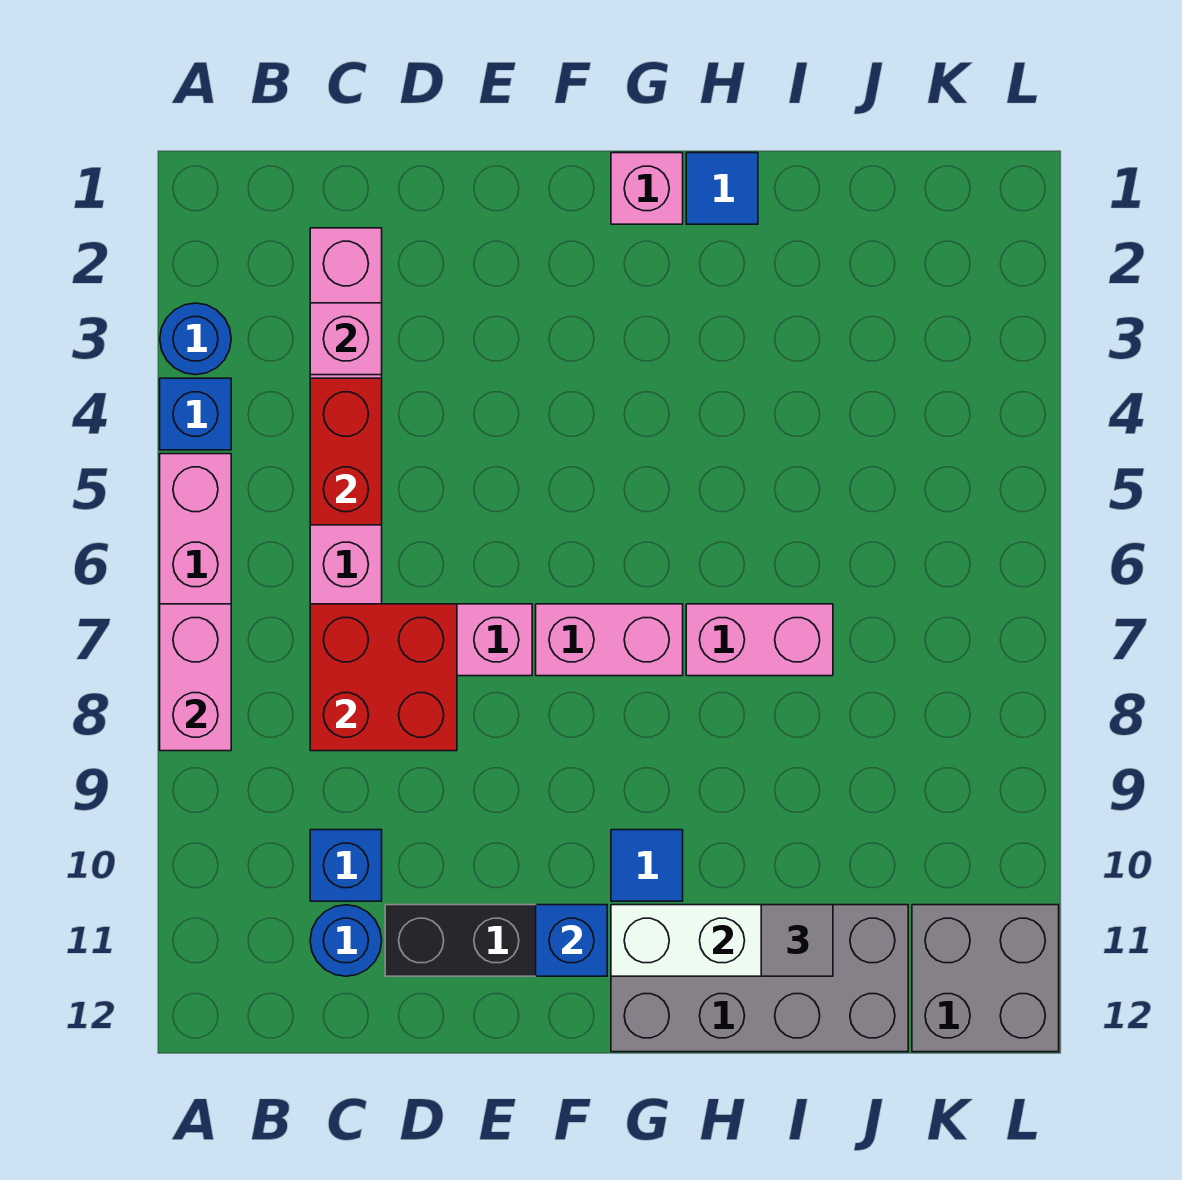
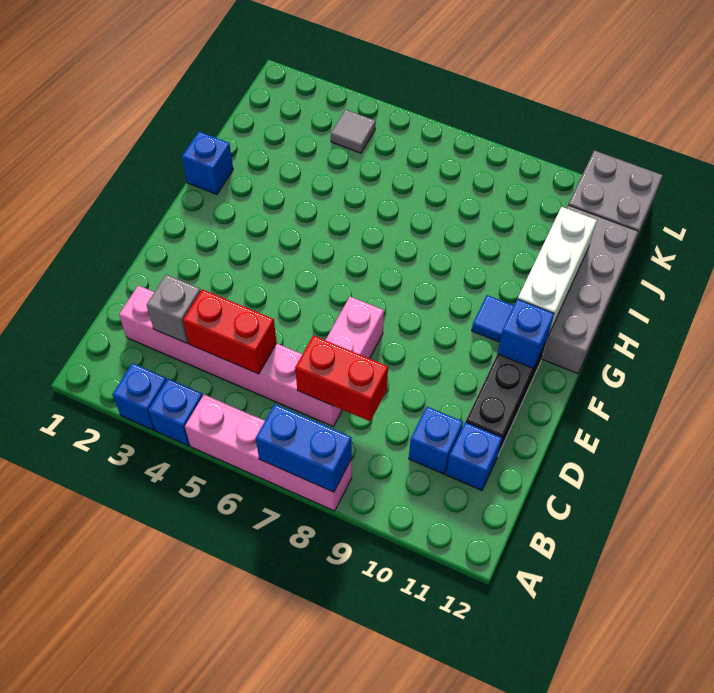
blue round brick A3 level 1 -> blue brick A3 level 1
pink brick A7:A8 level 2 -> blue brick A7:A8 level 2
pink brick C3 level 2 -> grey brick C3 level 2
red brick C7:D8 level 2 -> red brick C7:C8 level 2
blue round brick C11 level 1 -> blue brick C11 level 1
pink brick F7:G7 level 1 -> none
pink brick G1 level 1 -> none
blue tile H1 level 1 -> blue brick H1 level 1
pink brick H7:I7 level 1 -> none
grey tile I11 level 3 -> grey tile K4 level 1

